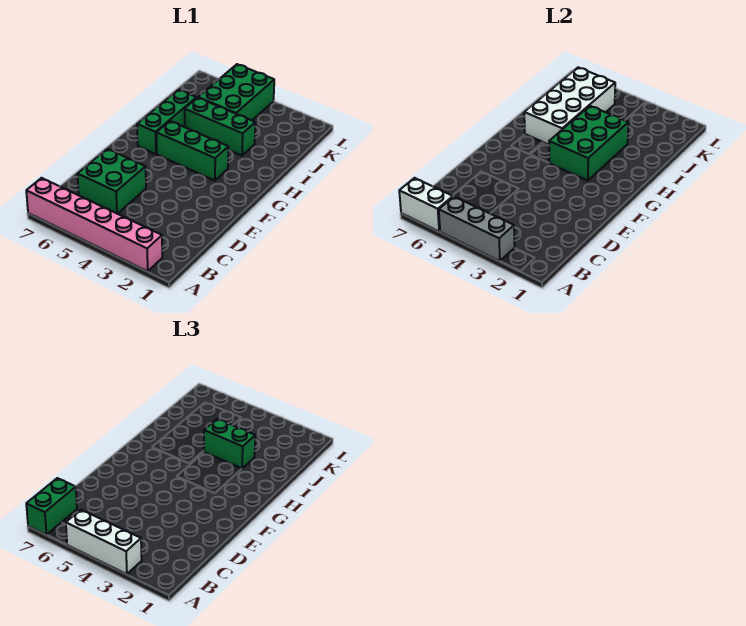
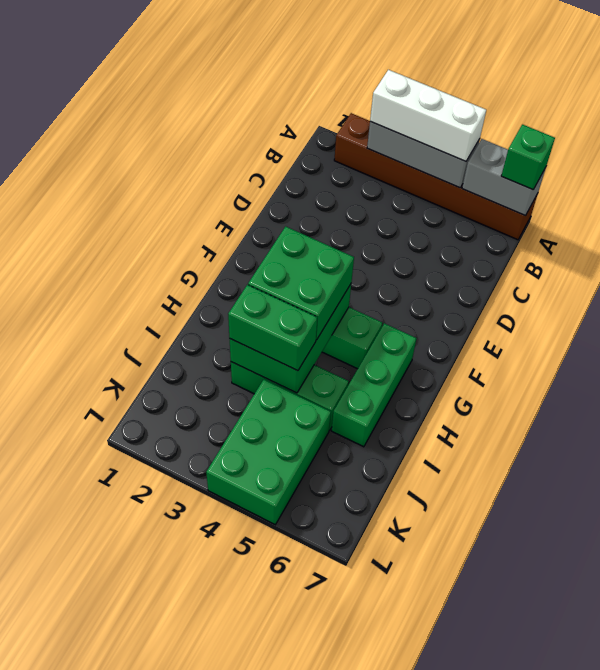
pink brick A2:A7 level 1 -> brown brick A2:A7 level 1
white brick A6:A7 level 2 -> grey brick A6:A7 level 2
green brick A7:B7 level 3 -> green brick A7 level 3
green brick C5:D6 level 1 -> green brick G3:H4 level 3
white brick H5:K6 level 2 -> none

